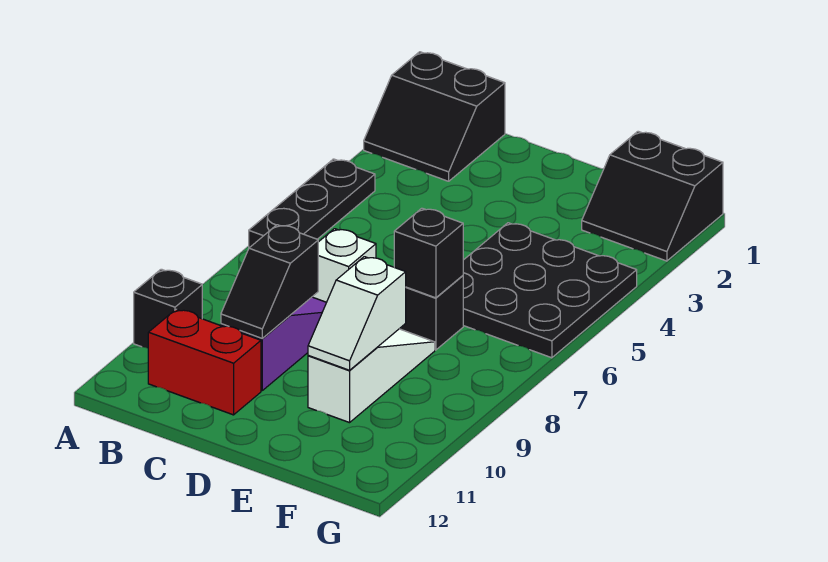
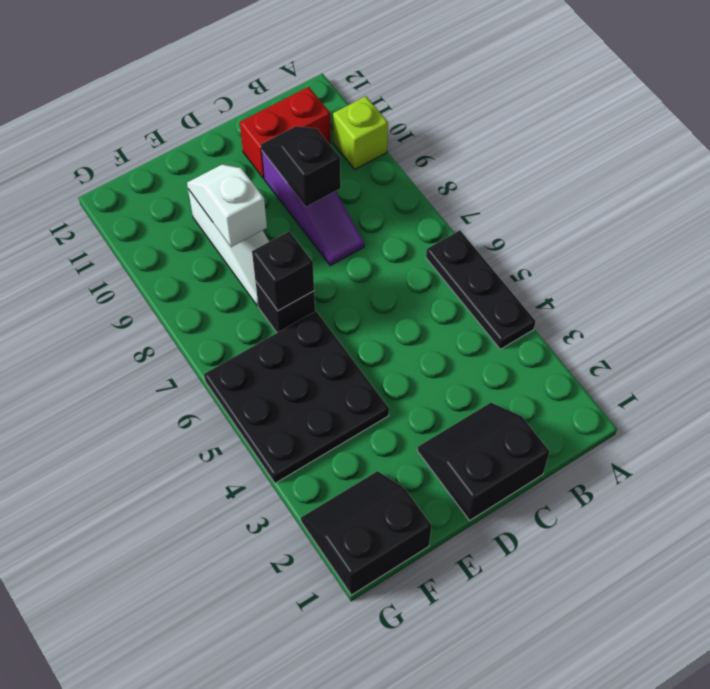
black slope A1:B2 level 1 top 1 -> black slope C1:D2 level 1 top 1
black brick A10 level 1 -> lime brick A10 level 1
white brick C7 level 1 -> none

